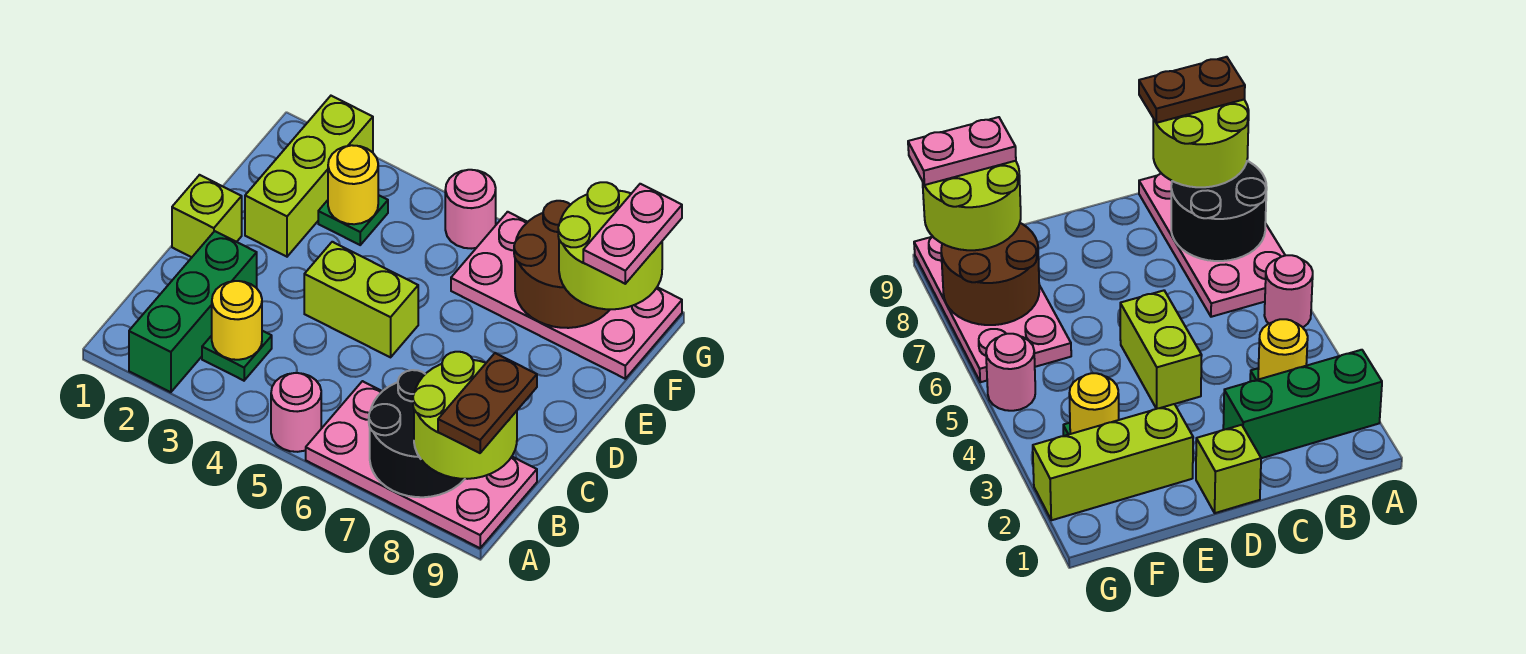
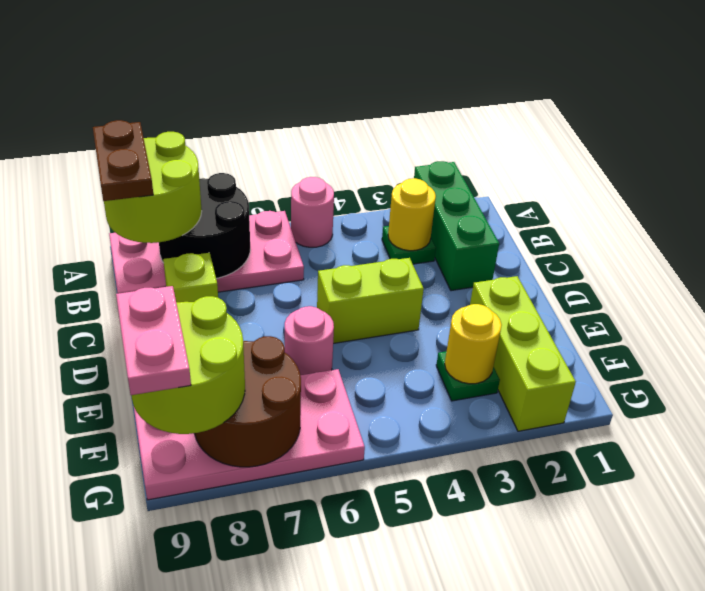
lime brick D1 level 1 -> lime brick C8 level 1
pink round brick G5 level 1 -> pink round brick E6 level 1

